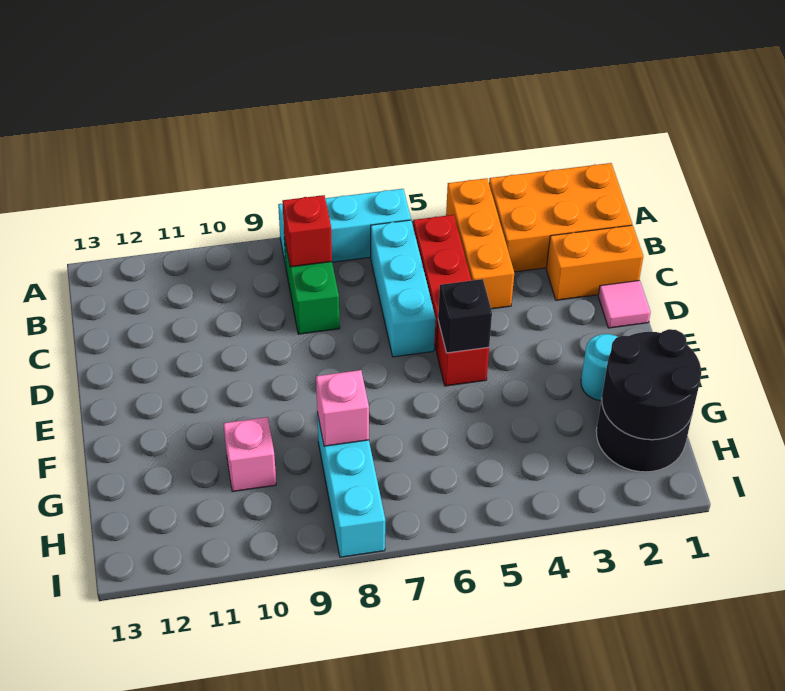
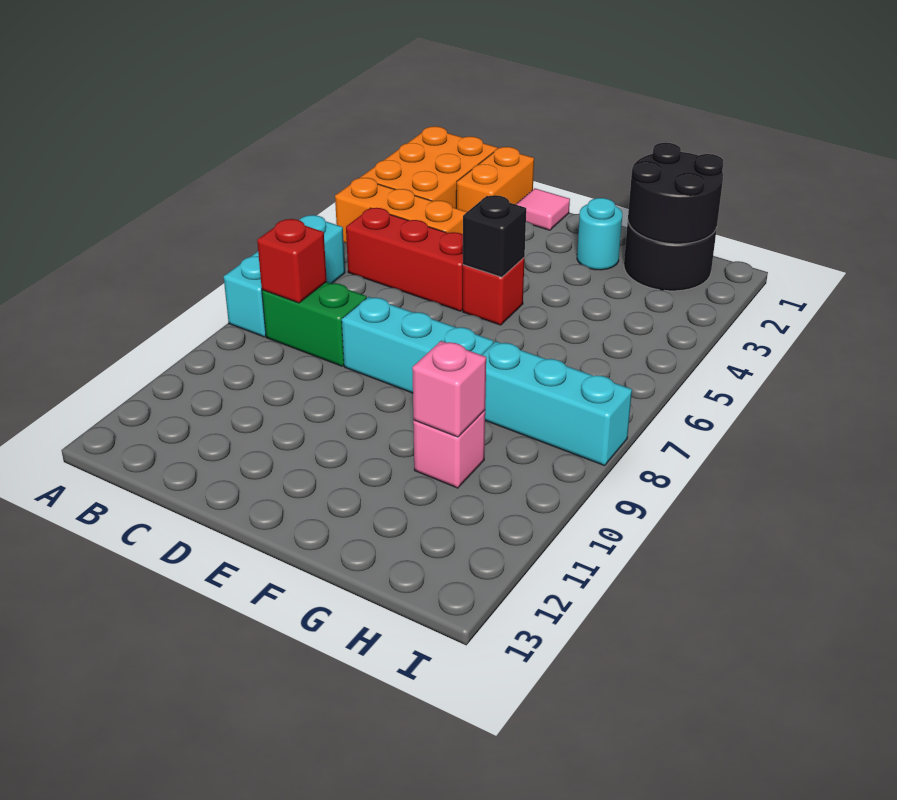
cyan brick B6:D6 level 1 -> cyan brick D8:F8 level 1
pink brick G8 level 2 -> pink brick G10 level 2

